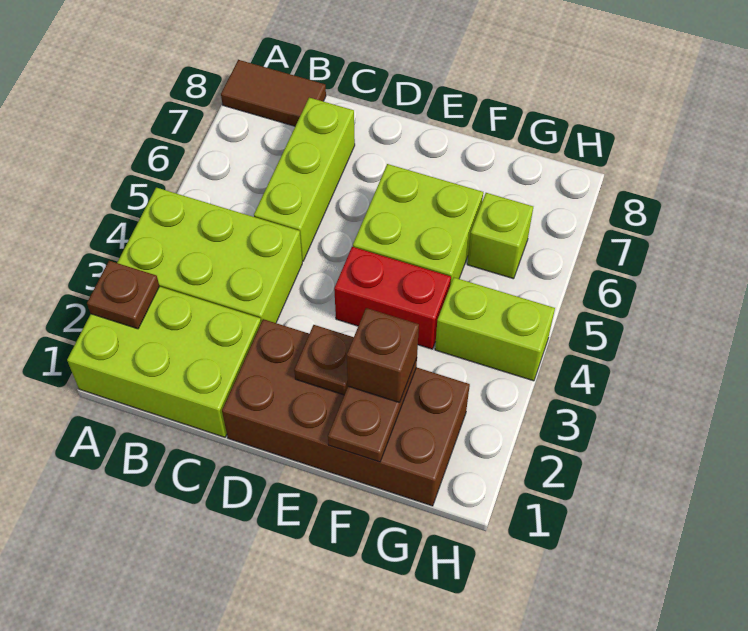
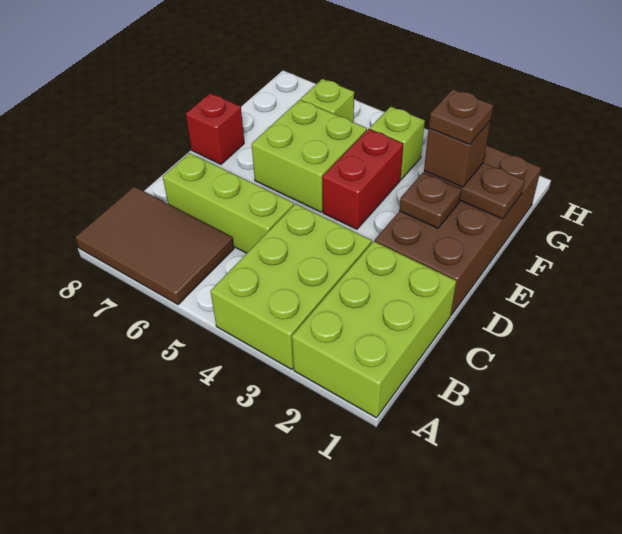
brown plate A2 level 2 -> brown plate F2 level 4
brown tile A8:B8 level 1 -> brown tile A6:B8 level 1
none -> red brick E8 level 1
lime brick G4:H4 level 1 -> lime brick G4 level 1

